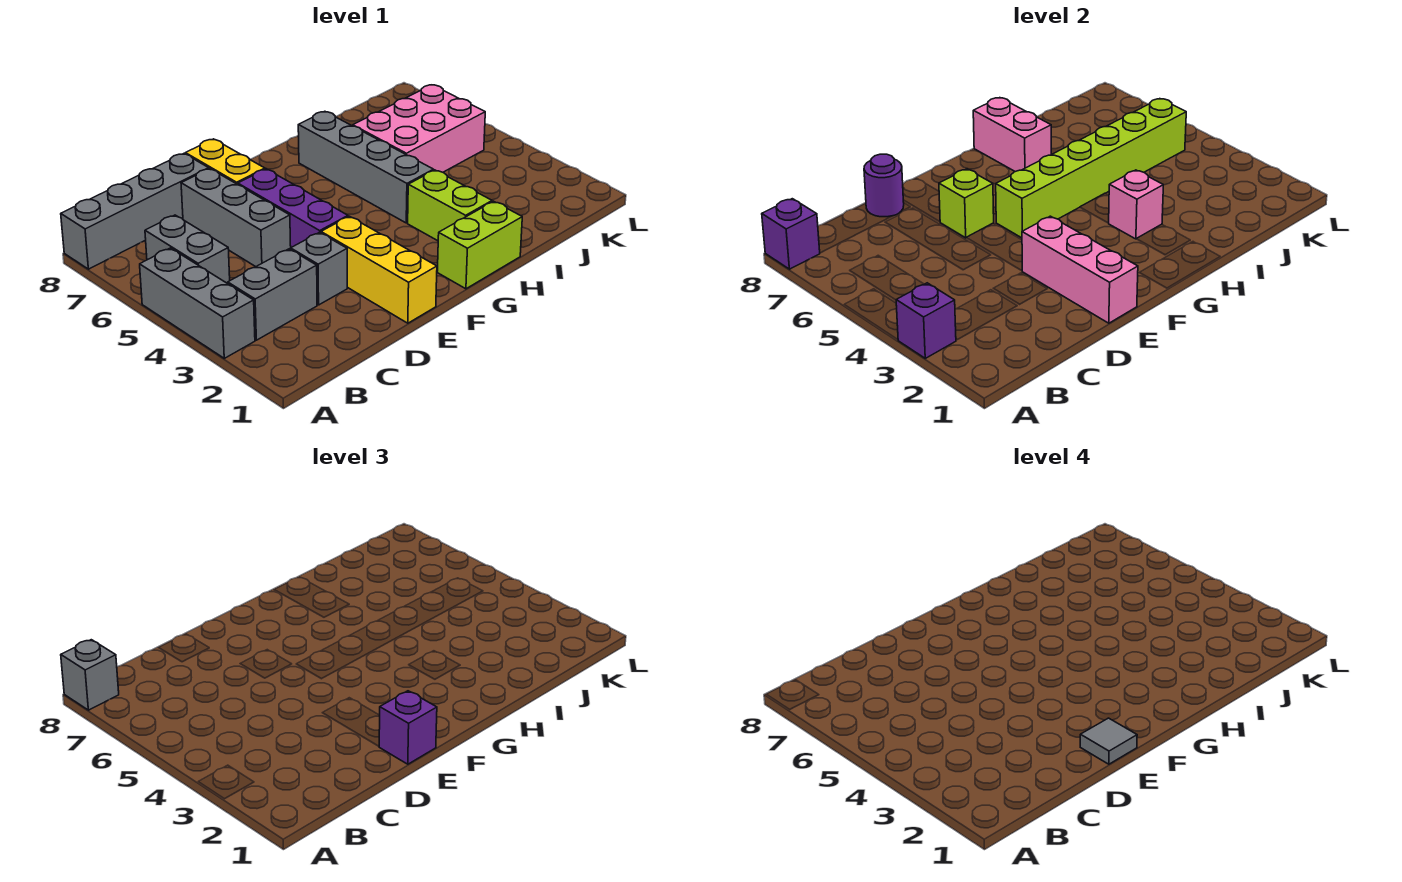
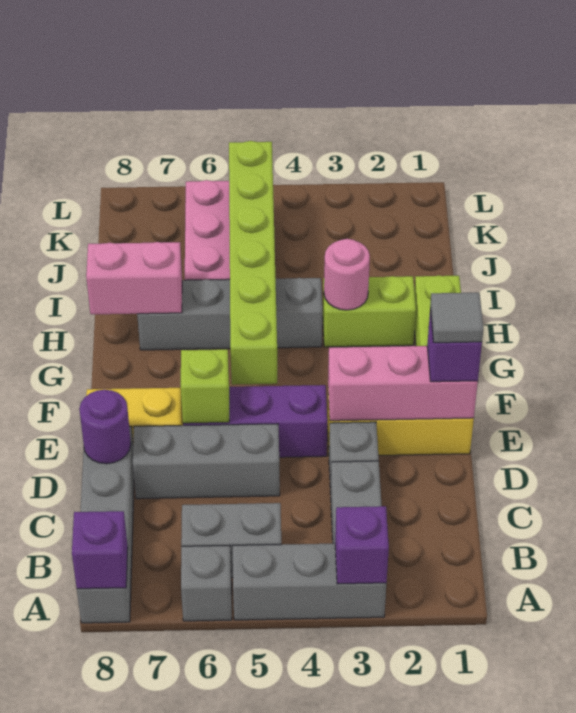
grey brick A8 level 3 -> grey brick A6 level 1
pink brick H3 level 2 -> pink round brick H3 level 2

